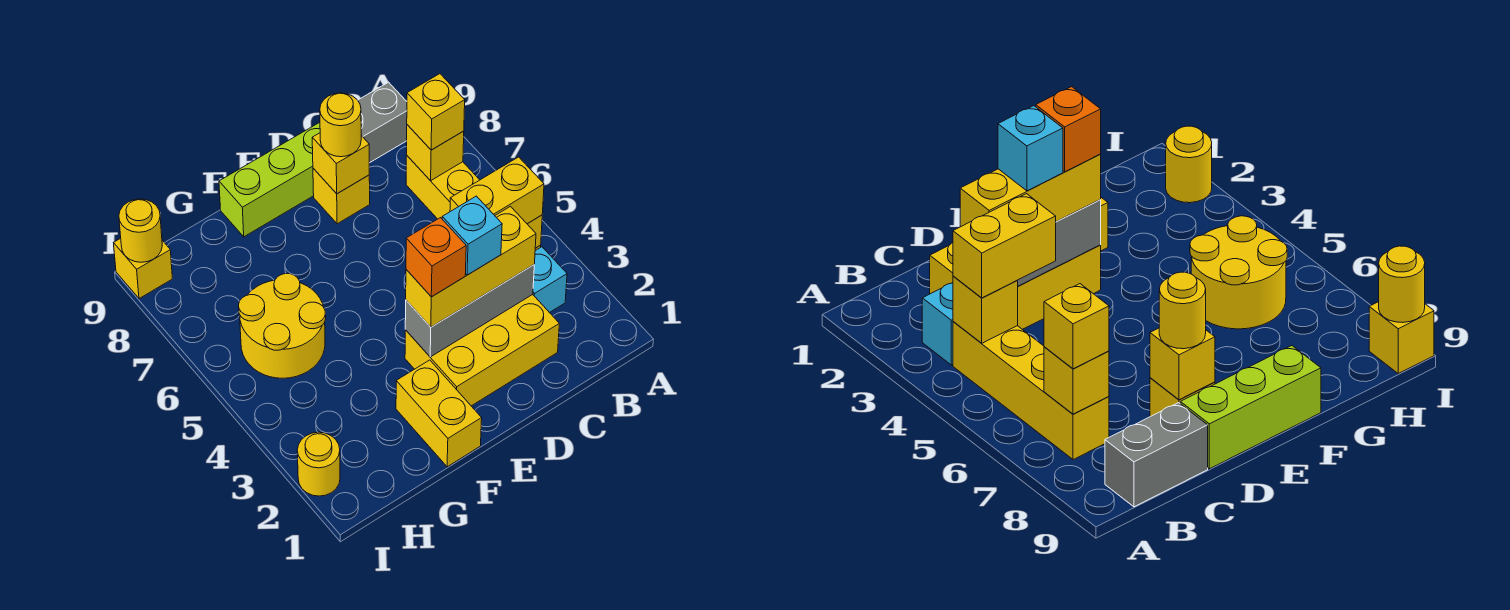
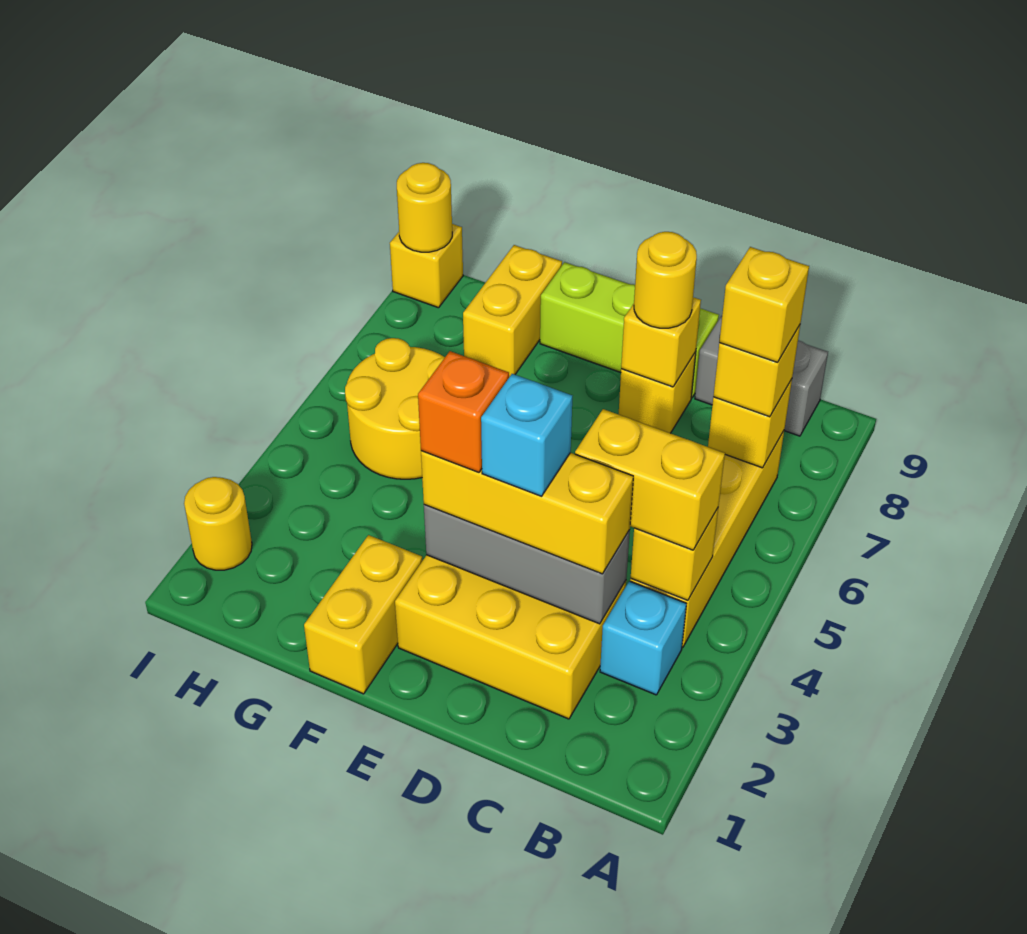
none -> yellow brick B7 level 4
none -> yellow brick G8:G9 level 1

